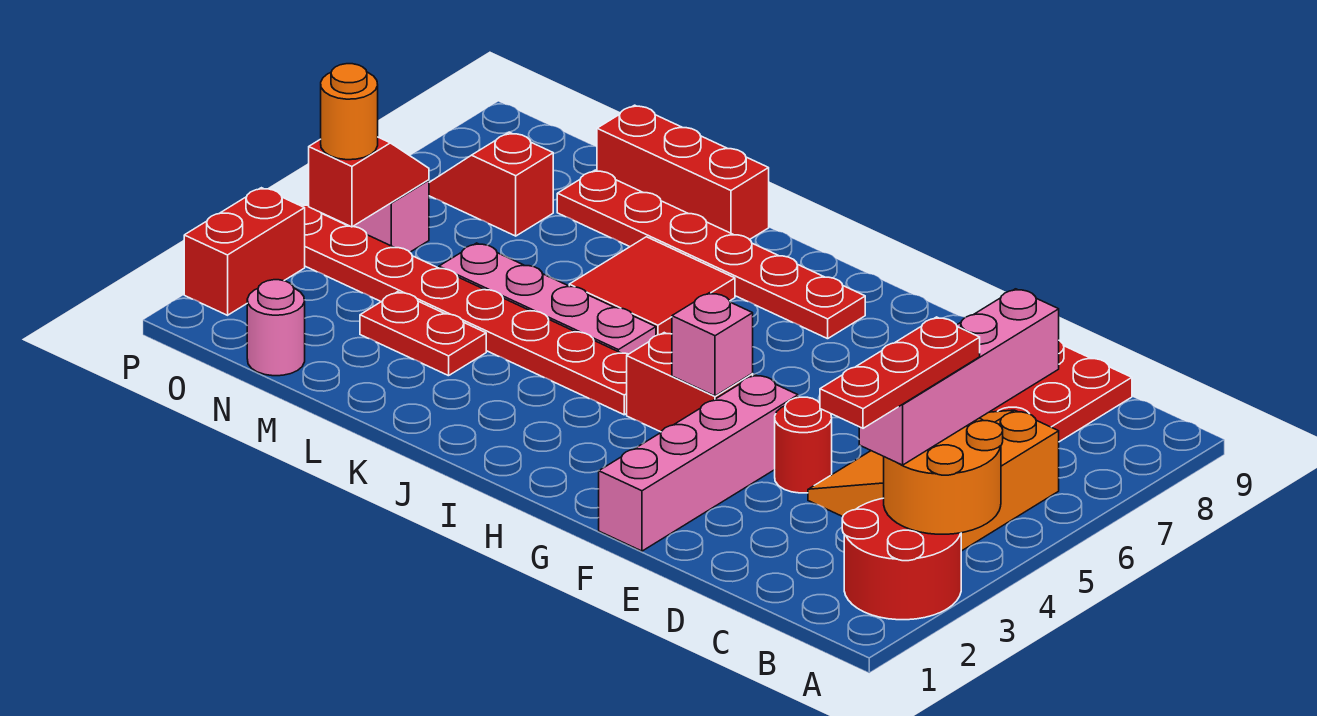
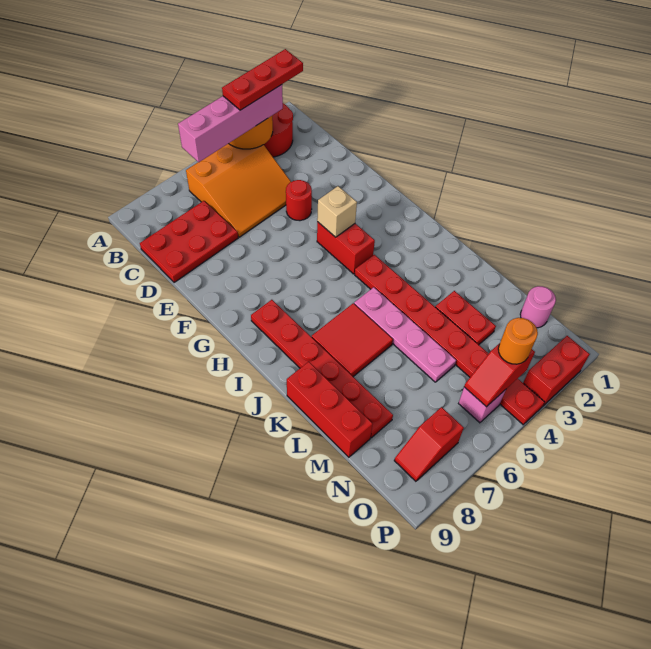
pink brick F1:F4 level 1 -> none
pink brick G4 level 2 -> tan brick G4 level 2
red slope N7:O7 level 1 top N -> red slope O7:O8 level 1 top 7

